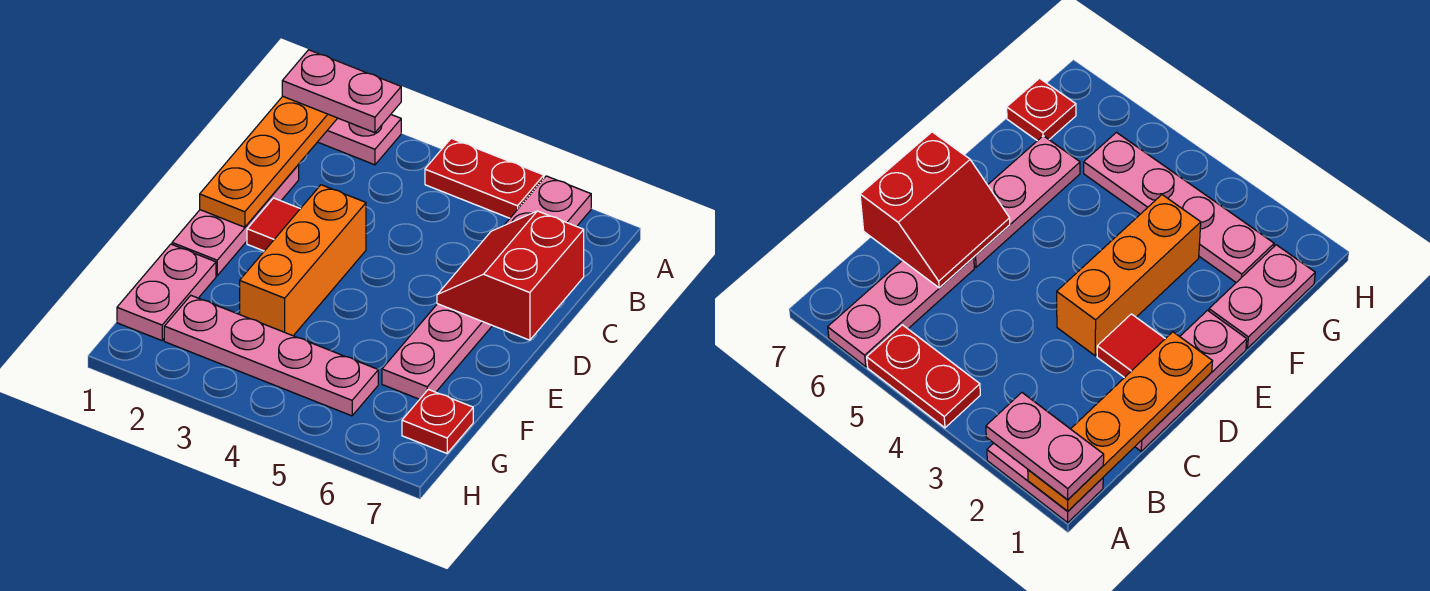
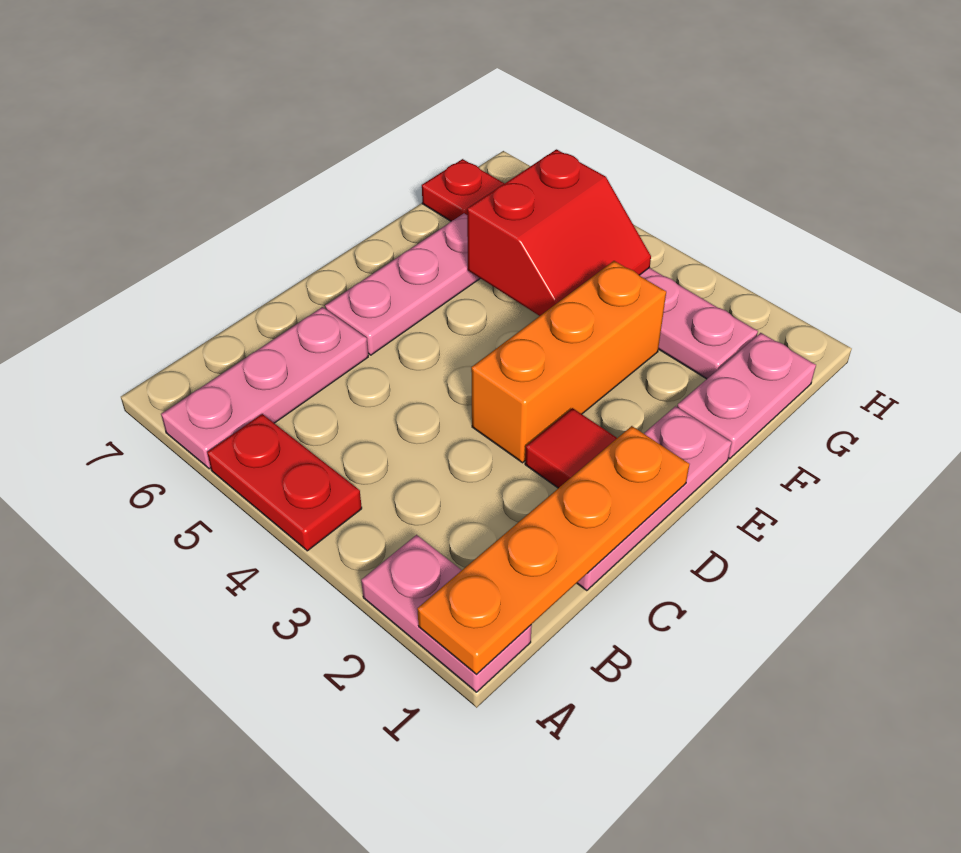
pink plate A1:A2 level 3 -> none
red slope C6:D7 level 2 top 7 -> red slope F4:G5 level 2 top 5

